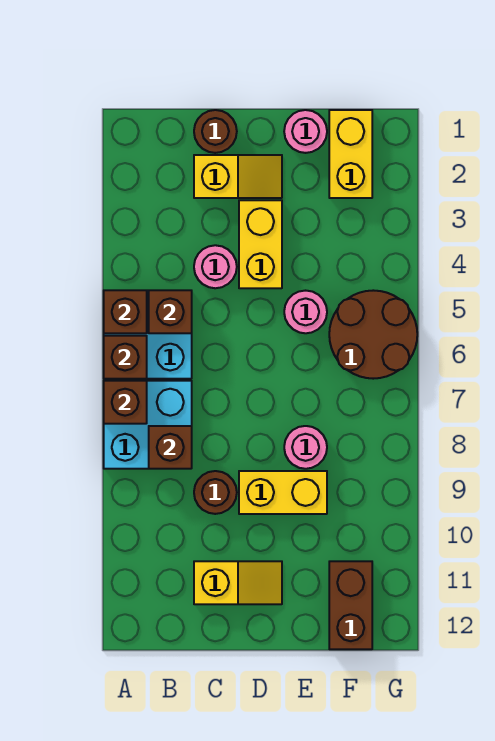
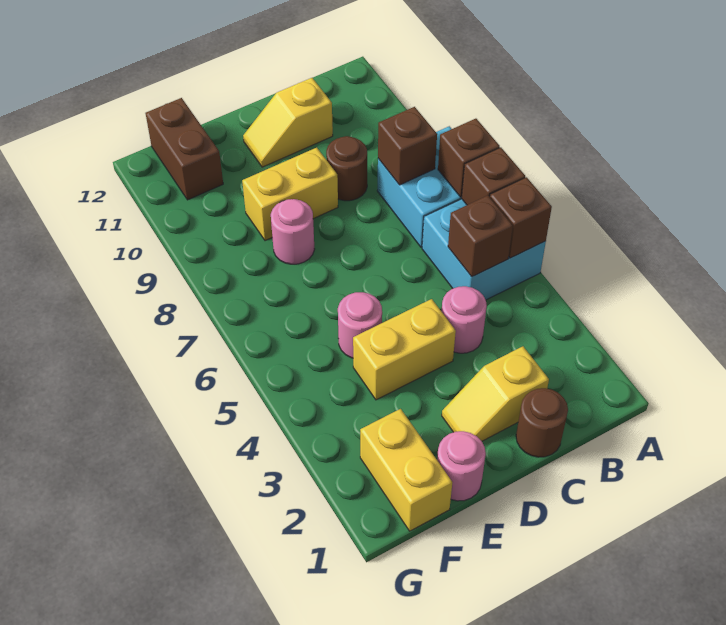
yellow brick D3:D4 level 1 -> yellow brick D4:E4 level 1
brown round brick F5:G6 level 1 -> none

